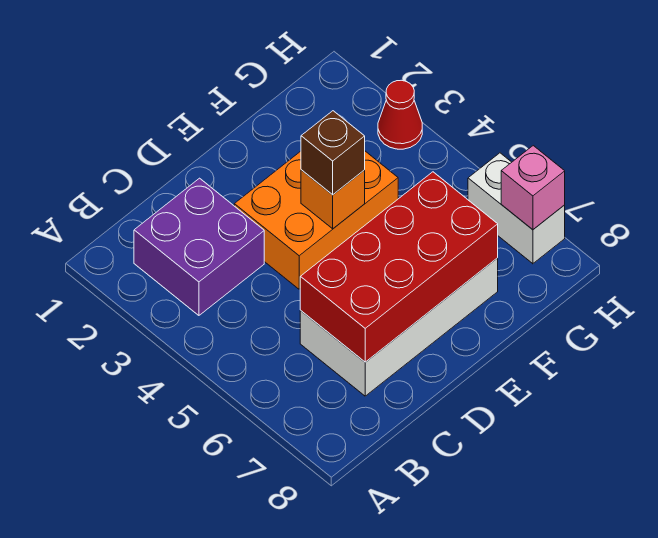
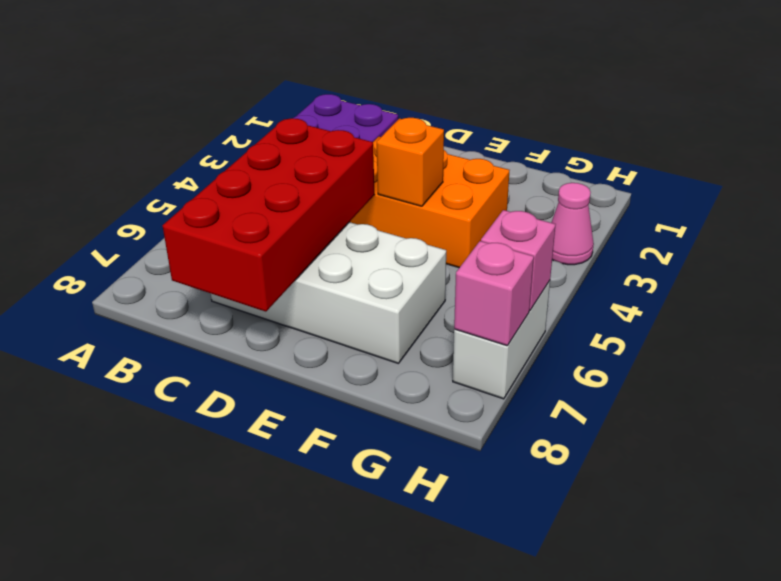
red brick C6:F7 level 2 -> red brick C5:D8 level 2
brown brick E4 level 3 -> none
red cone H3 level 1 -> pink cone H3 level 1
none -> pink brick H6 level 2

